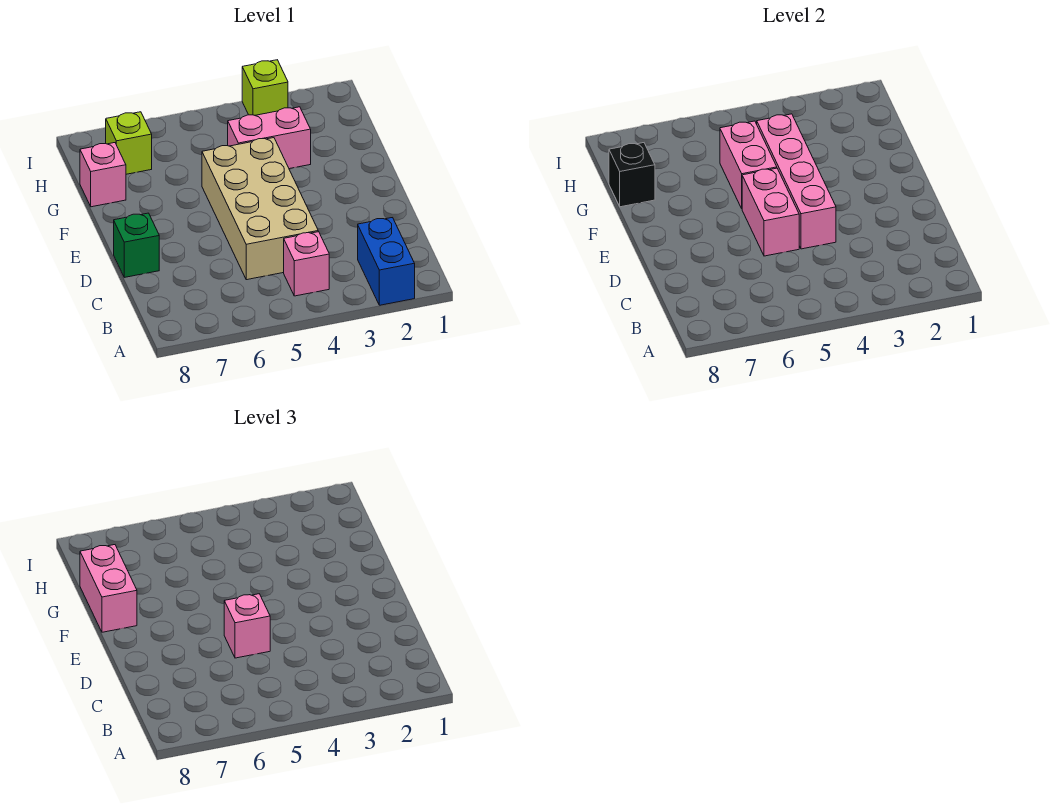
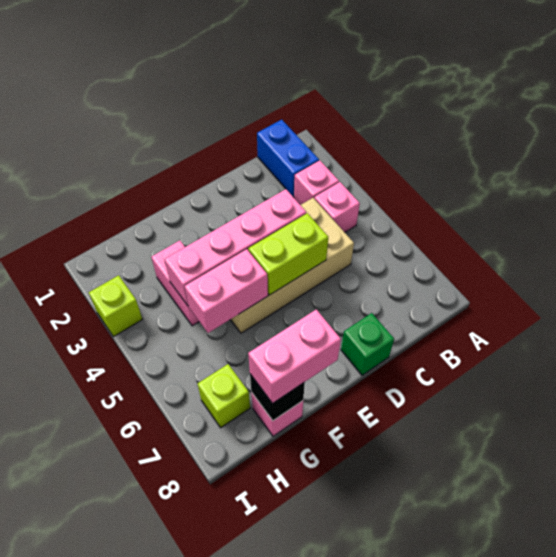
blue brick A2:B2 level 1 -> blue brick B1:B2 level 1
pink brick D5:E5 level 2 -> lime brick D5:E5 level 2
pink brick D5 level 3 -> pink brick B3 level 1

